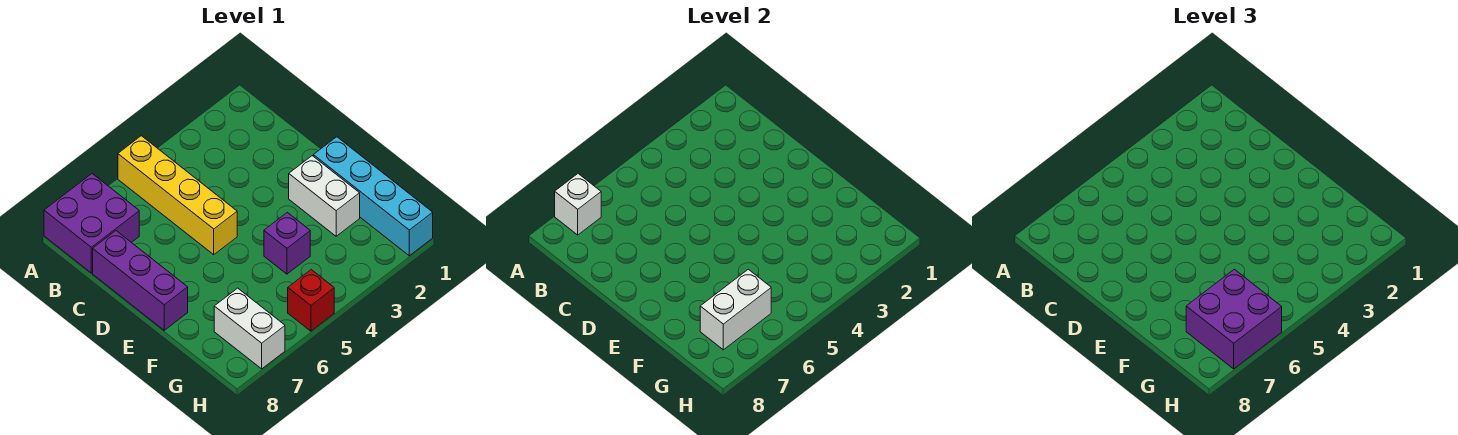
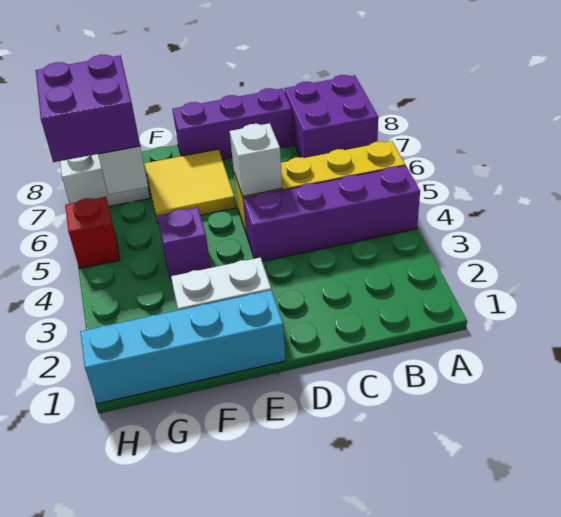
none -> purple brick A4:D4 level 1
white brick A7 level 2 -> white brick D5 level 2
none -> yellow tile E6:F7 level 1

